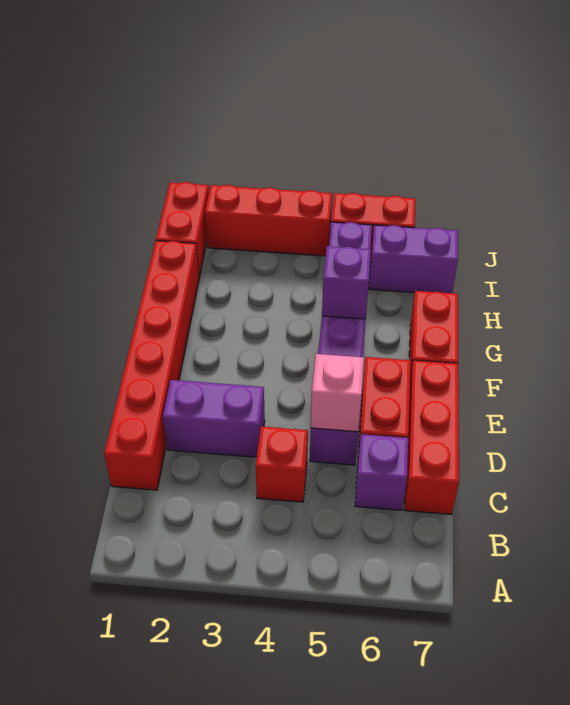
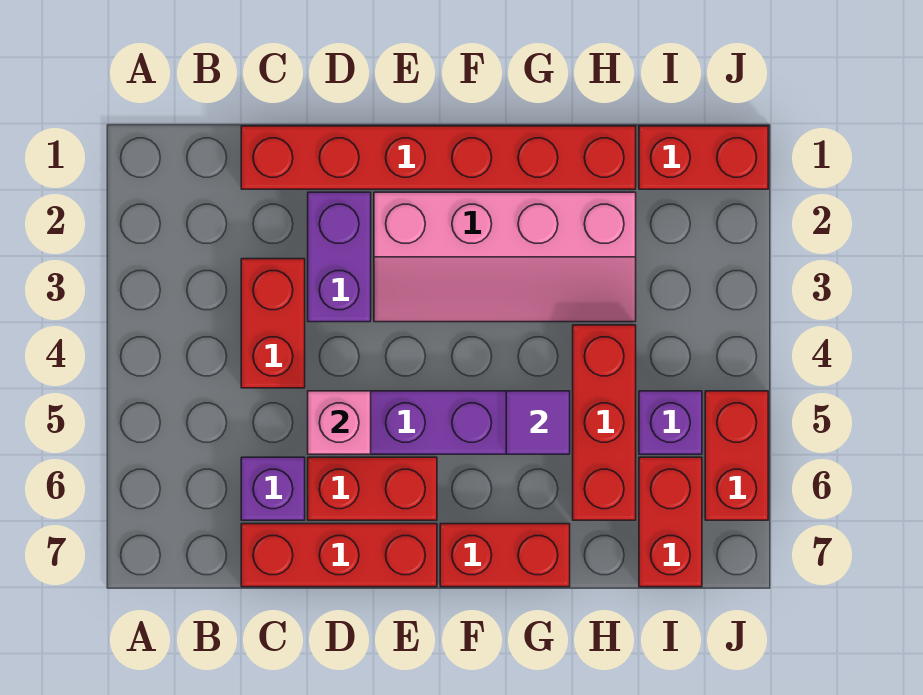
red brick C4 level 1 -> red brick C3:C4 level 1
none -> pink slope E2:H3 level 1 top 2
purple brick G5 level 2 -> purple tile G5 level 2
purple brick I6:I7 level 1 -> red brick I6:I7 level 1
red brick J2:J4 level 1 -> red brick H4:H6 level 1

